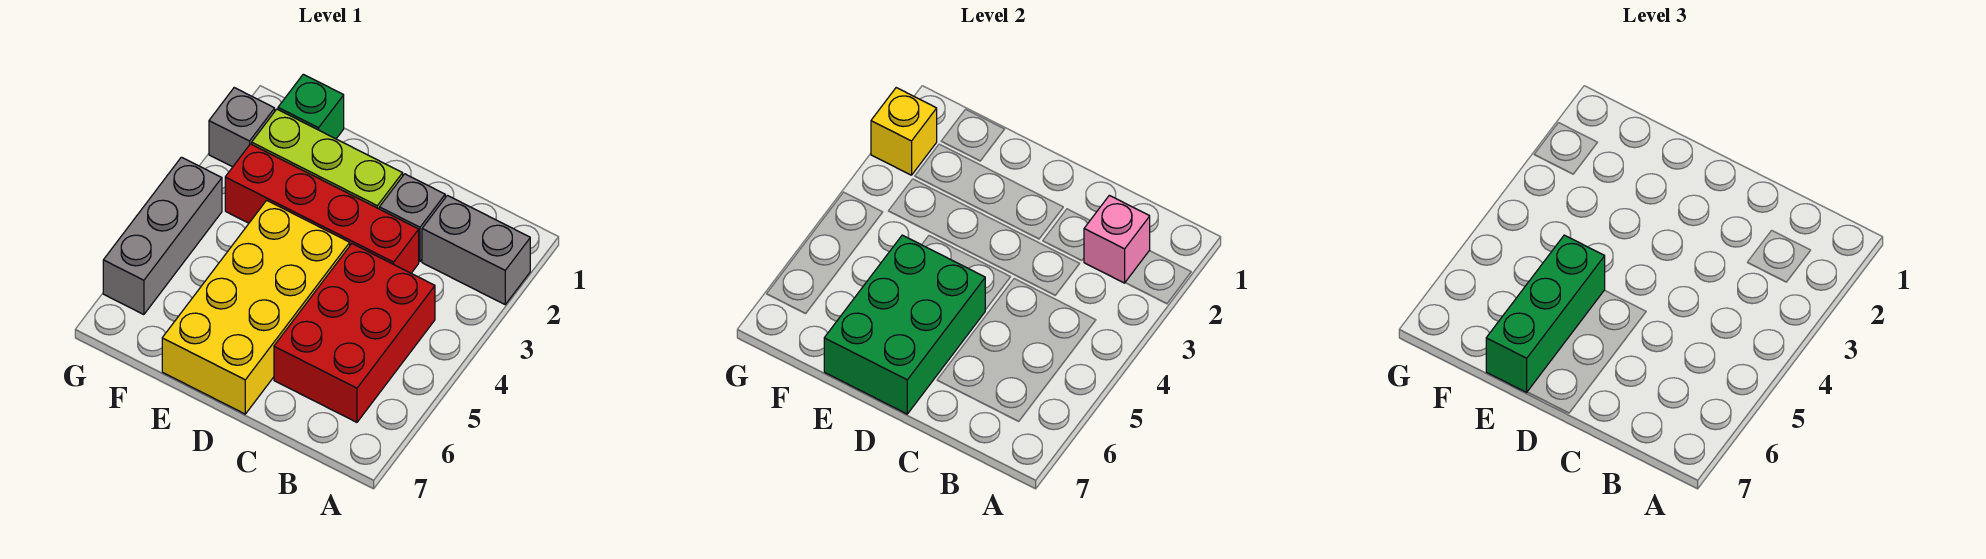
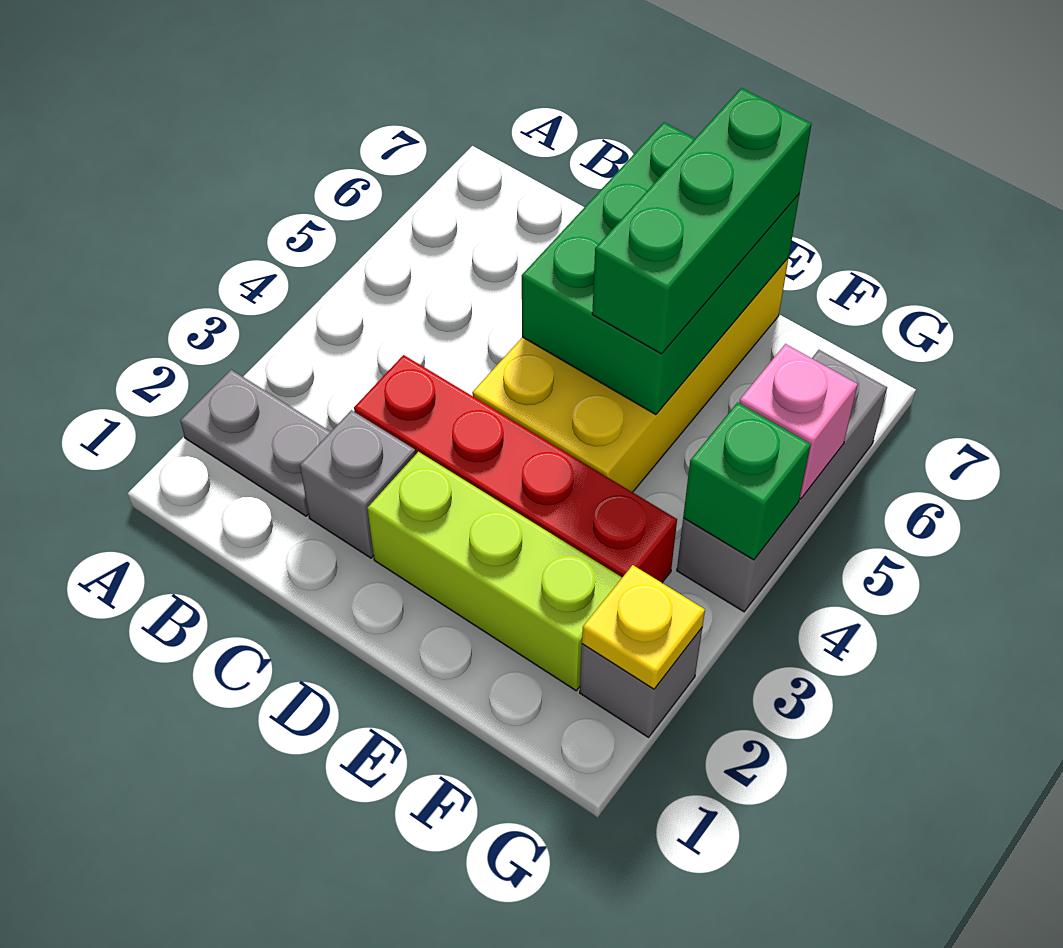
grey brick A2:B2 level 1 -> grey plate A2:B2 level 1
pink brick B2 level 2 -> pink brick G5 level 2
red brick B4:C6 level 1 -> none
green brick F1 level 1 -> green brick G4 level 2
yellow brick G2 level 2 -> yellow plate G2 level 2

